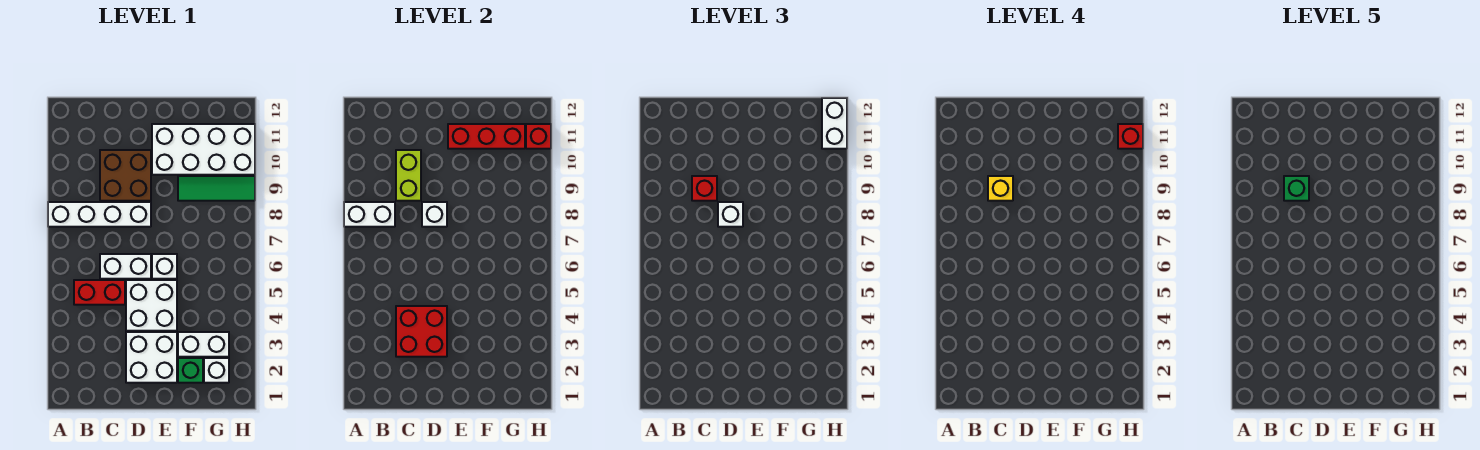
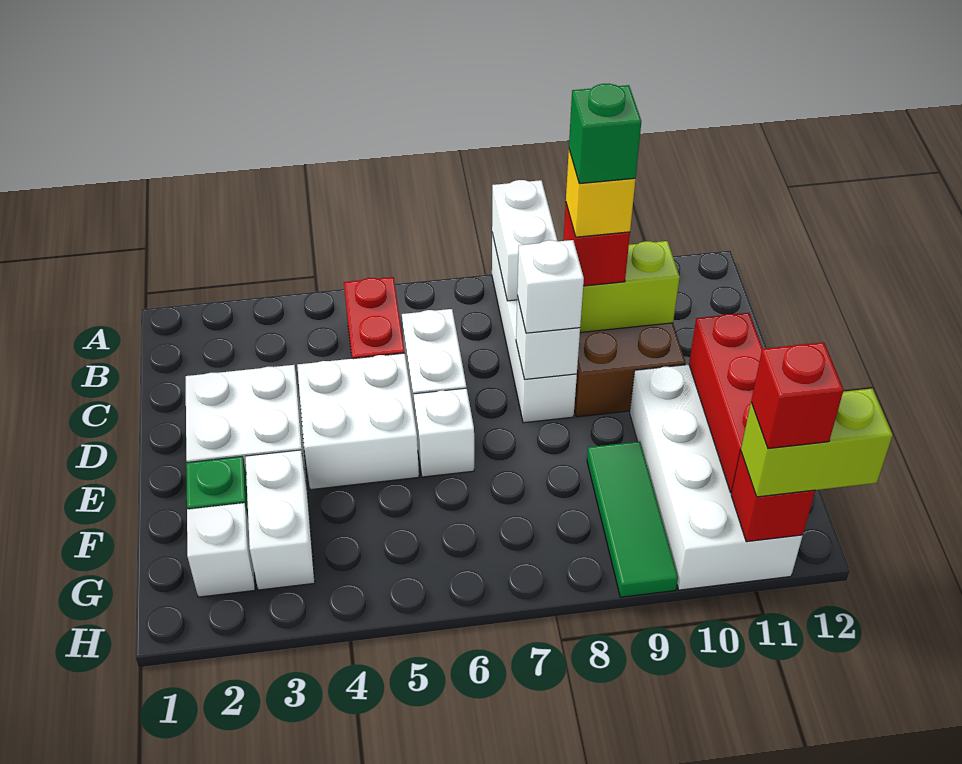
red brick C3:D4 level 2 -> none
white brick H11:H12 level 3 -> lime brick H11:H12 level 3

